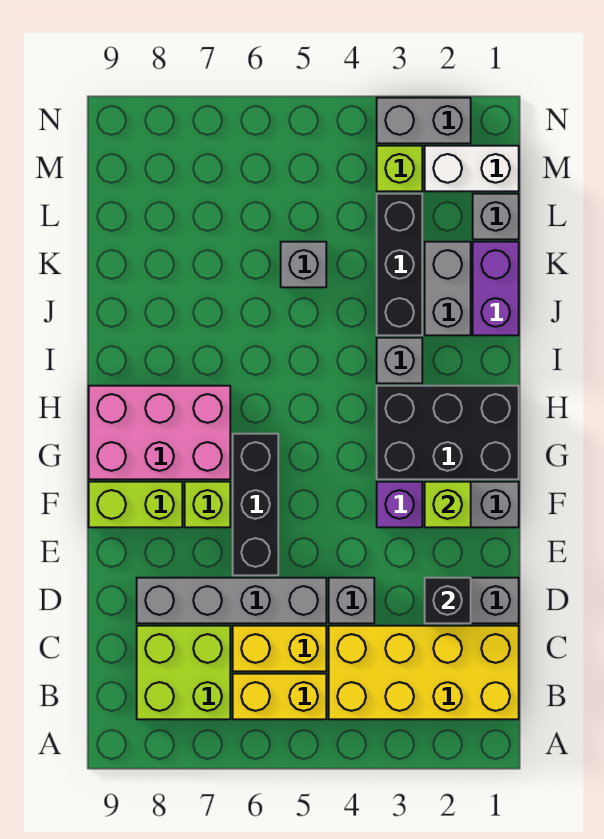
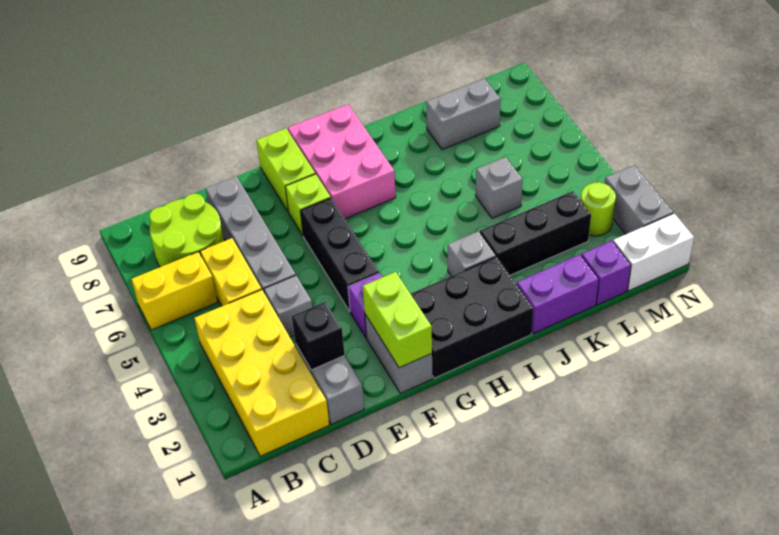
yellow brick B5:B6 level 1 -> yellow brick A6:B6 level 1
lime brick B7:C8 level 1 -> lime round brick B7:C8 level 1
black brick E6:G6 level 1 -> black brick F4:F6 level 1
lime brick F2 level 2 -> lime brick F1:F2 level 2
black brick G1:H3 level 1 -> black brick G1:I2 level 1
grey brick J2:K2 level 1 -> grey brick K8:L8 level 1
grey brick L1 level 1 -> purple brick L1 level 1
white brick M1:M2 level 1 -> white brick M1:N1 level 1
lime brick M3 level 1 -> lime round brick M3 level 1

